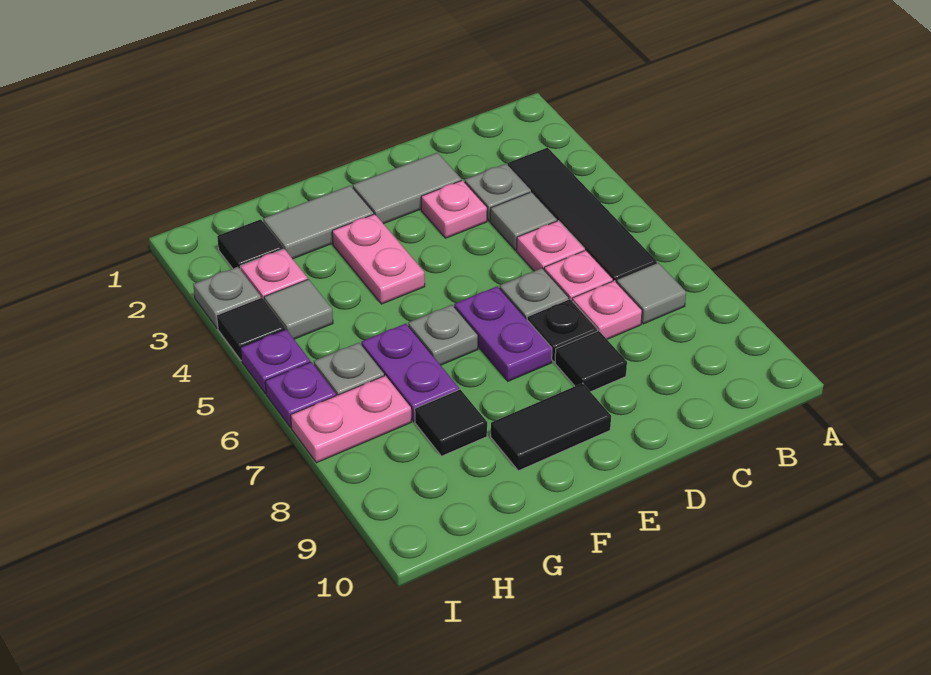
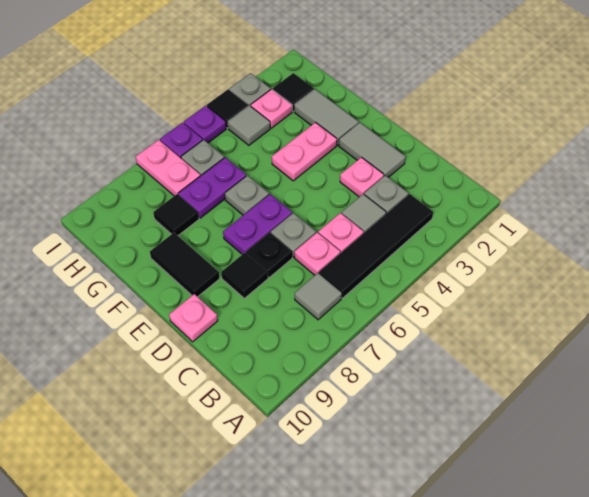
pink plate C7 level 1 -> pink plate D10 level 1

